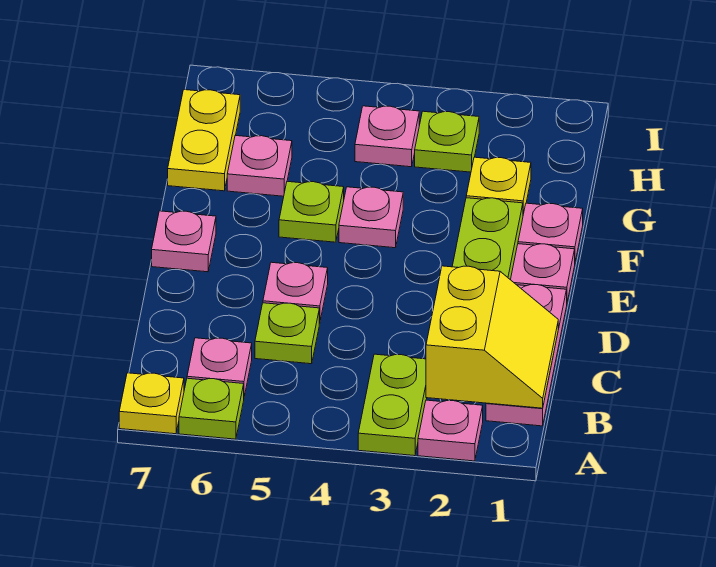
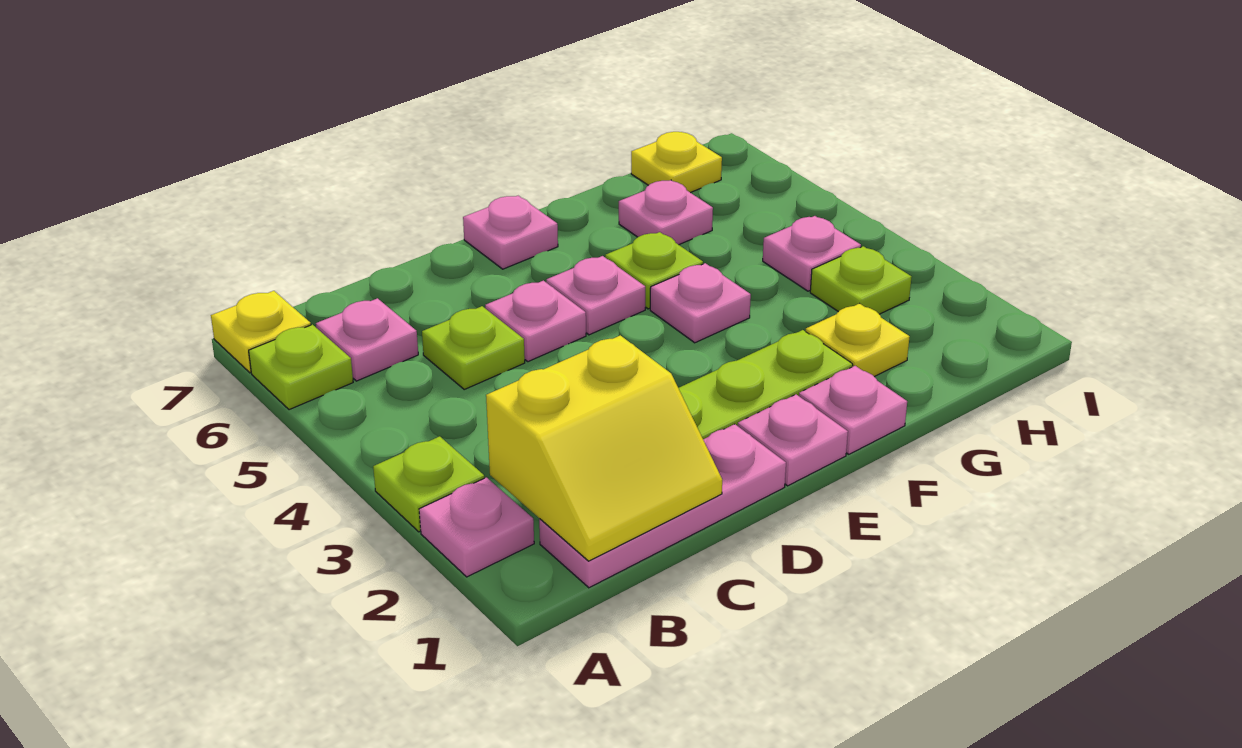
lime plate A3:B3 level 1 -> lime plate A3 level 1
none -> pink plate E5 level 1
yellow plate G7:H7 level 1 -> yellow plate H7 level 1

